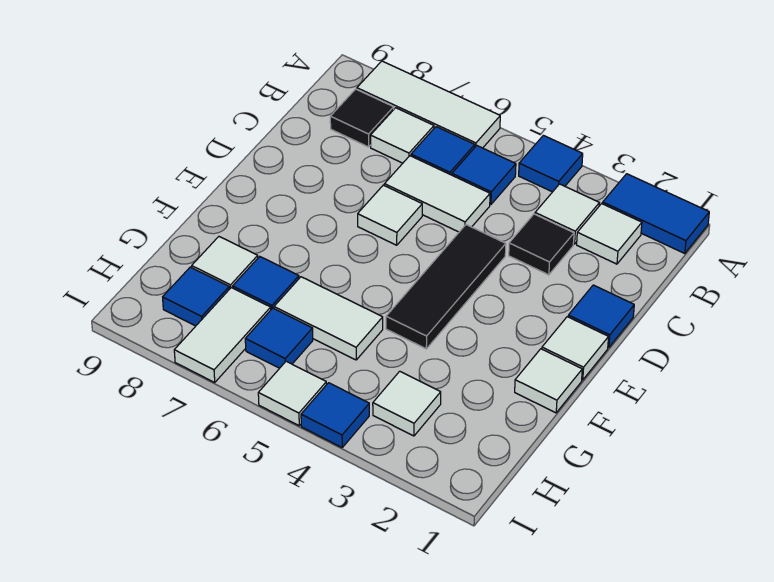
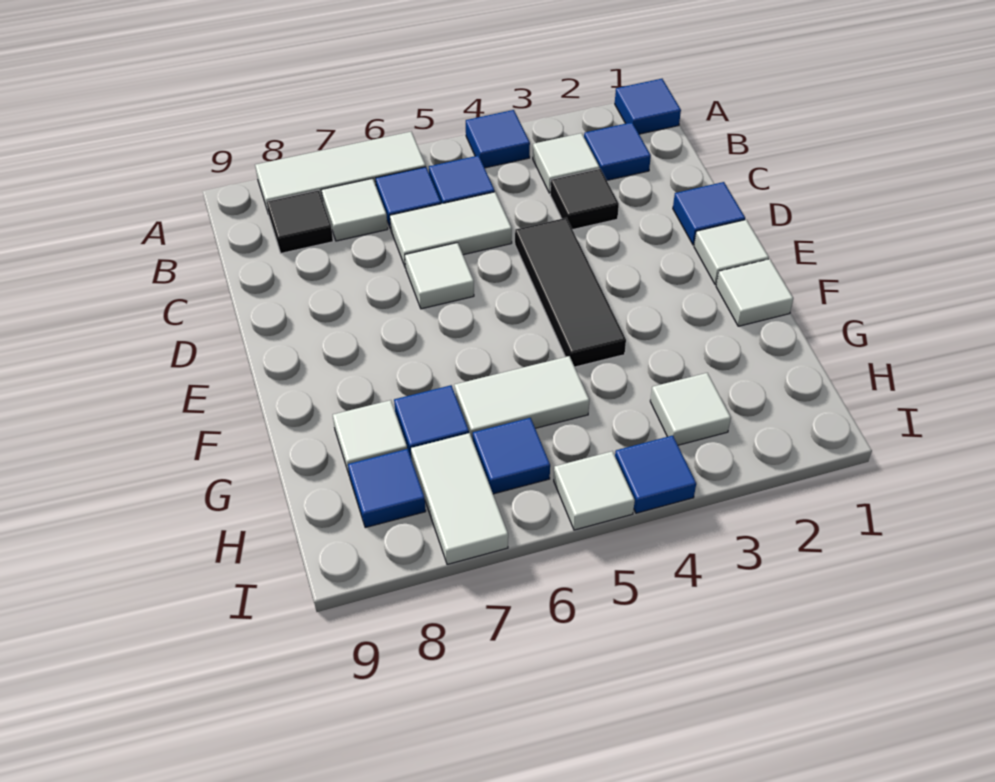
blue tile A1:A2 level 1 -> blue tile A1 level 1
white tile B2 level 1 -> blue tile B2 level 1

